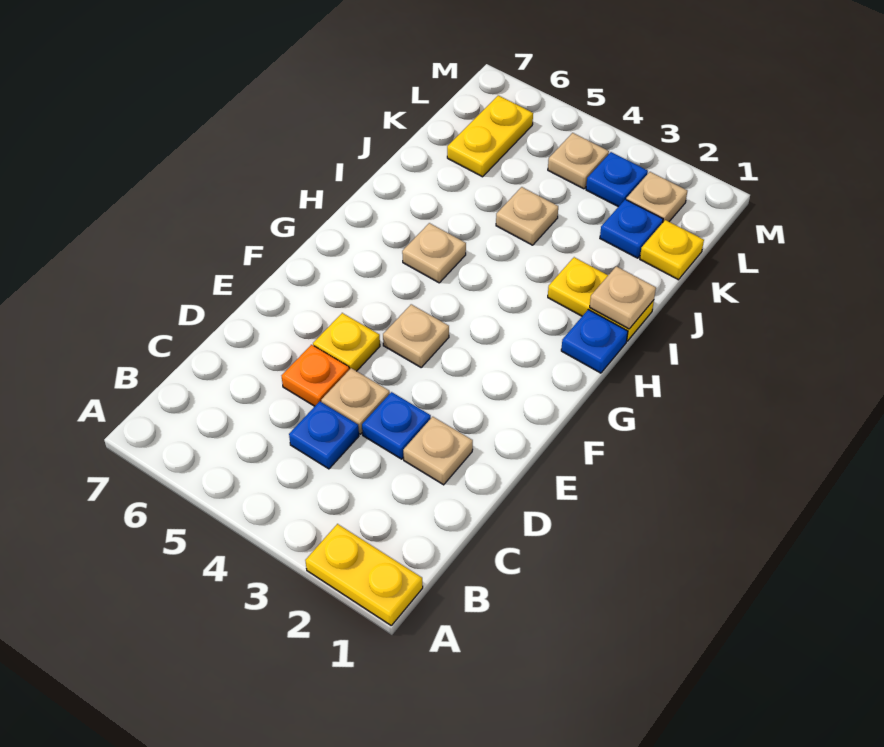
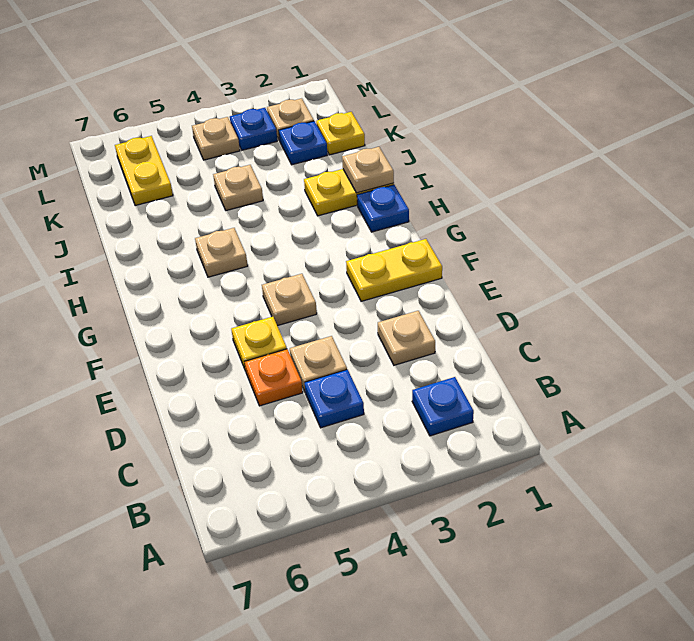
yellow plate A1:A2 level 1 -> yellow plate F1:F2 level 1
blue plate D3 level 1 -> blue plate B2 level 1

